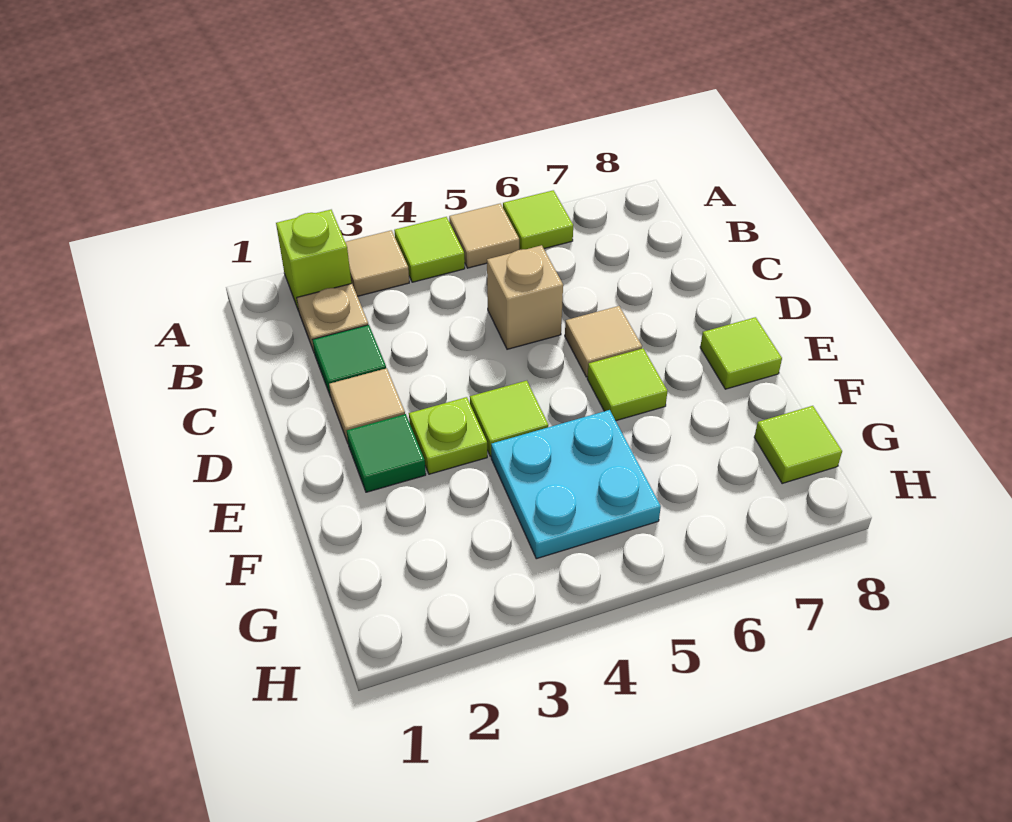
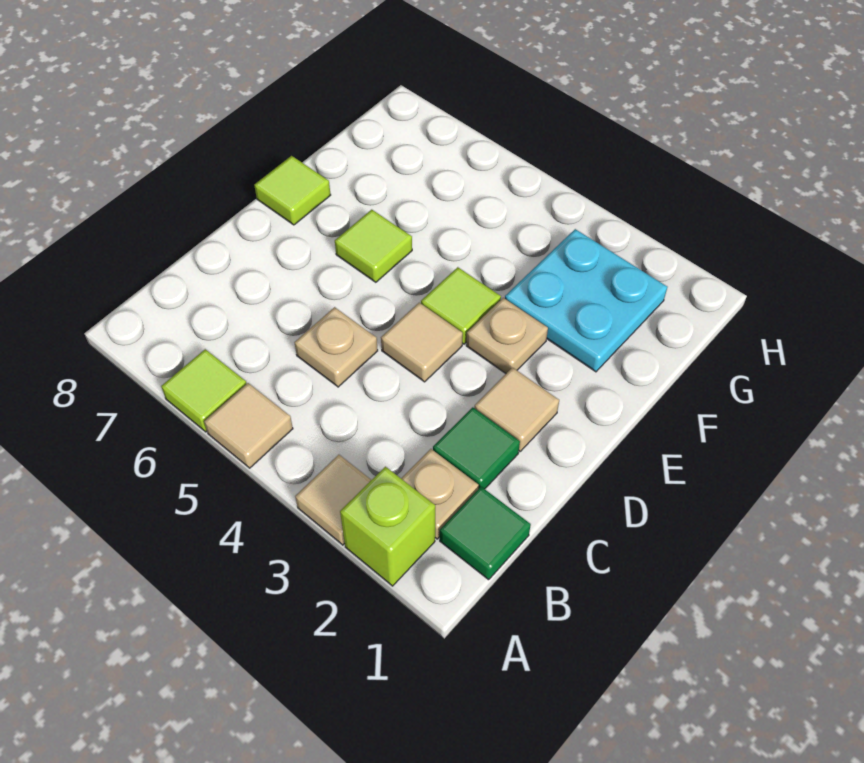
lime tile A4 level 1 -> none
tan brick C5 level 1 -> tan plate C5 level 1
tan tile D6 level 1 -> tan tile D4 level 1
green tile E2 level 1 -> green tile B1 level 1
lime plate E3 level 1 -> tan plate E3 level 1
cyan plate F4:G5 level 1 -> cyan plate F2:G3 level 1
lime tile G8 level 1 -> none

